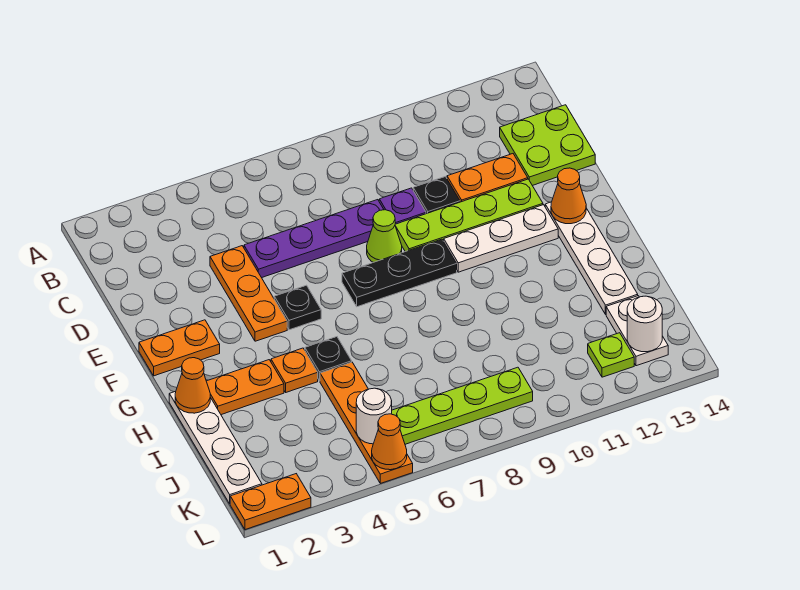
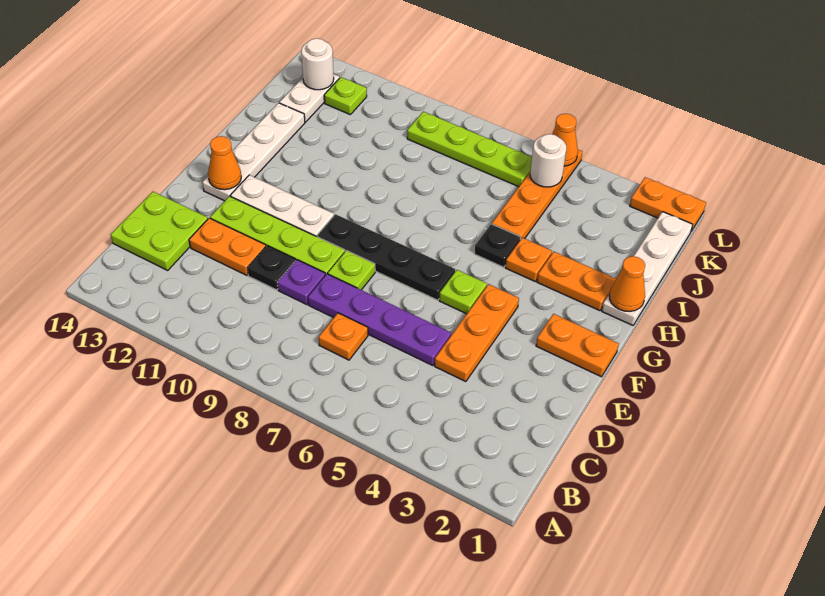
none -> orange plate C7 level 1
lime cone E8 level 1 -> lime plate E8 level 1
black plate F5 level 1 -> lime plate F5 level 1
black plate F7:F9 level 1 -> black plate F6:F9 level 1

